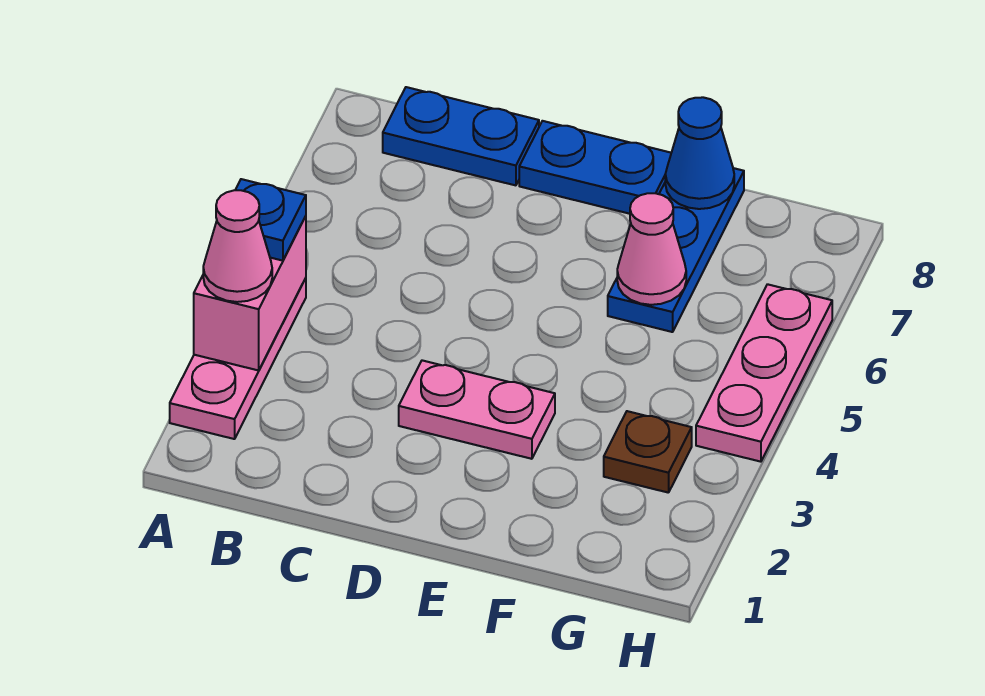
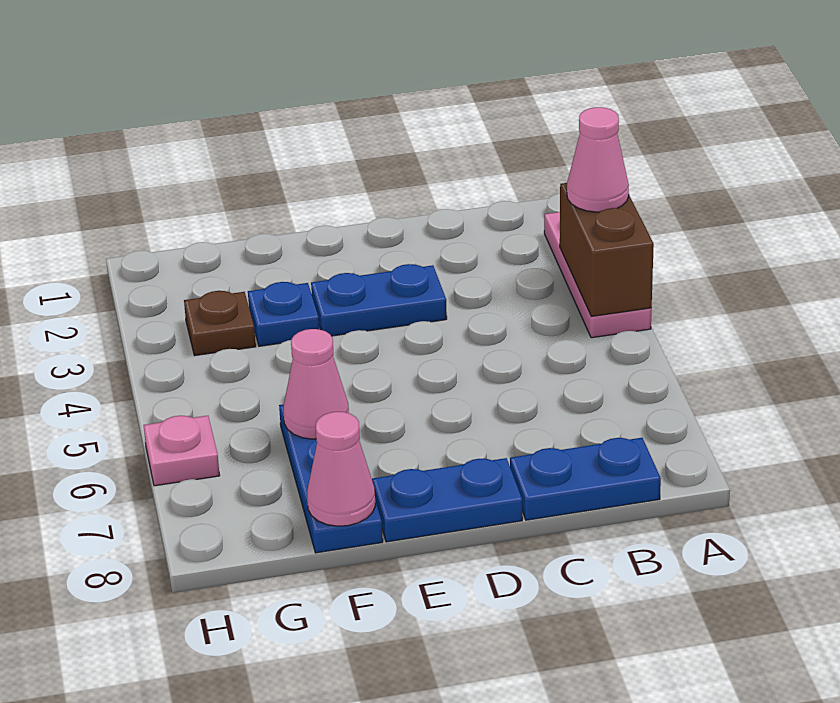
pink brick A3:A4 level 2 -> brown brick A3:A4 level 2
blue plate A4 level 3 -> blue plate F3 level 1
pink plate D3:E3 level 1 -> blue plate D3:E3 level 1
blue cone F8 level 2 -> pink cone F8 level 2
pink plate H4:H6 level 1 -> pink plate H6 level 1

